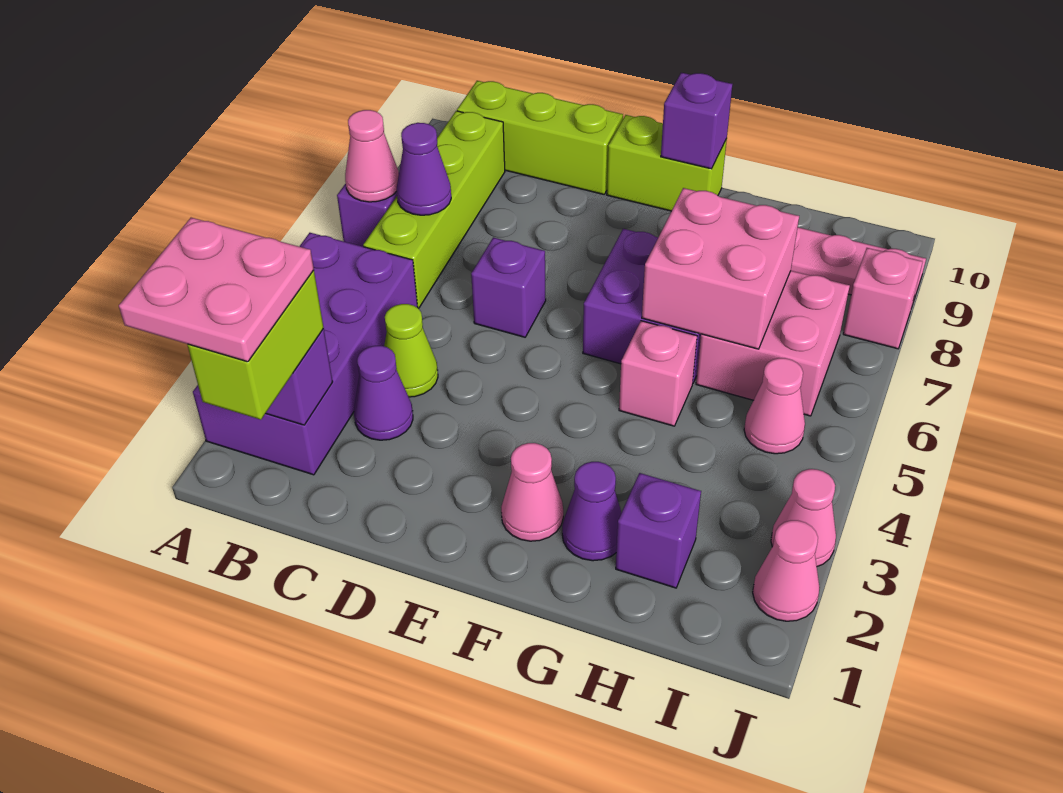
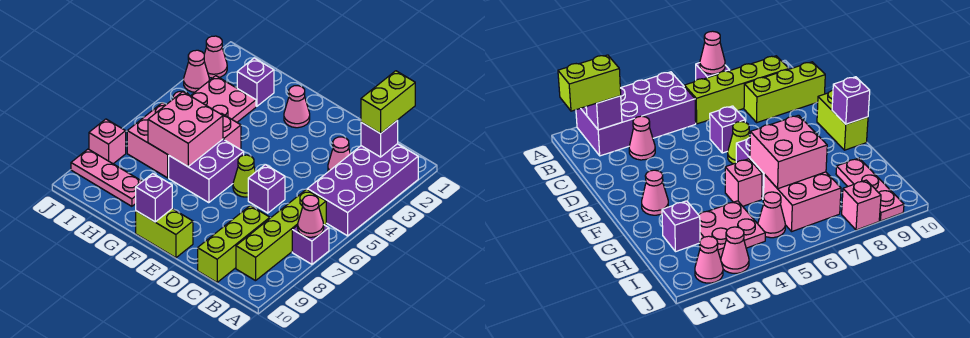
pink plate A1:B2 level 4 -> pink plate H3:I4 level 1
purple cone B7 level 2 -> none
lime brick B10:D10 level 1 -> lime brick C8:C10 level 1
purple cone C3 level 1 -> pink cone C3 level 1
lime cone C4 level 1 -> lime cone E6 level 1
purple cone G2 level 1 -> none

